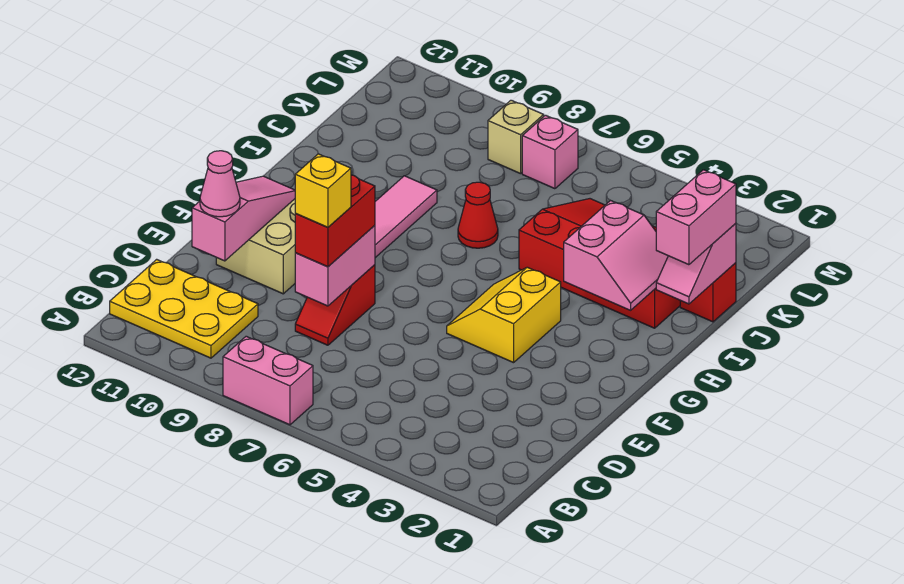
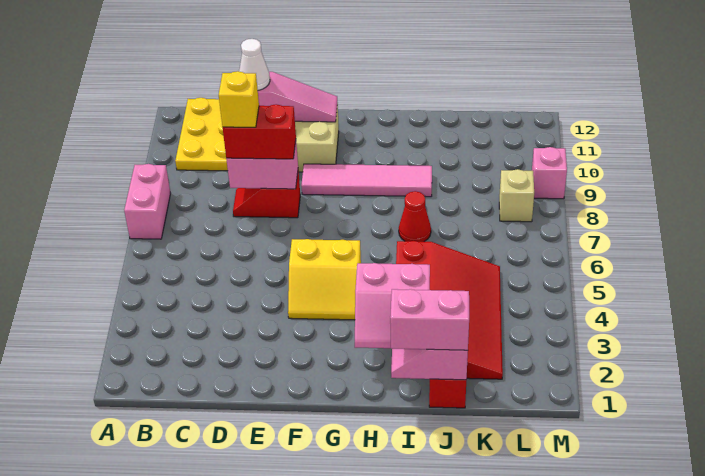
pink cone D11 level 3 -> white cone D11 level 3
yellow slope F4:G5 level 1 top 4 -> yellow slope F4:G5 level 1 top 5
pink brick L7 level 1 -> pink brick M9 level 1

